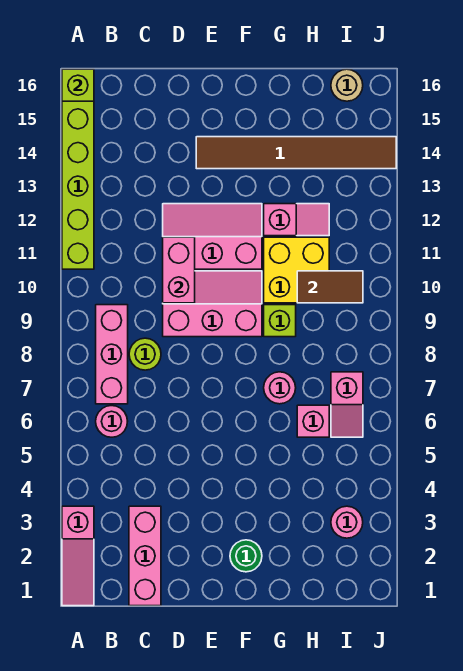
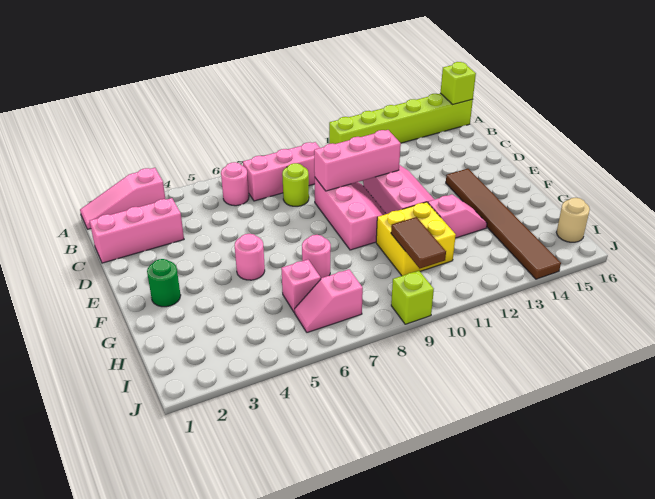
pink brick D10:D11 level 2 -> pink brick D9:D11 level 2
lime brick G9 level 1 -> lime brick J9 level 1
pink slope G12:H12 level 1 top G -> pink slope G12:G13 level 1 top 12
pink round brick I3 level 1 -> pink round brick F5 level 1

